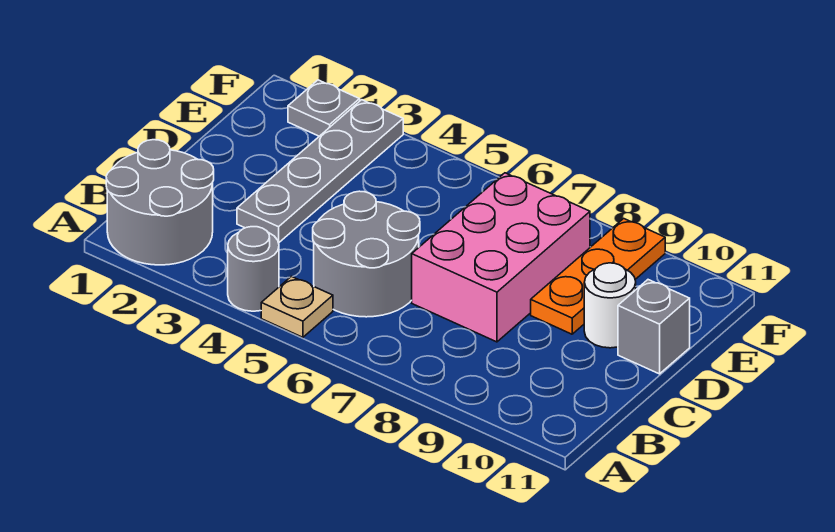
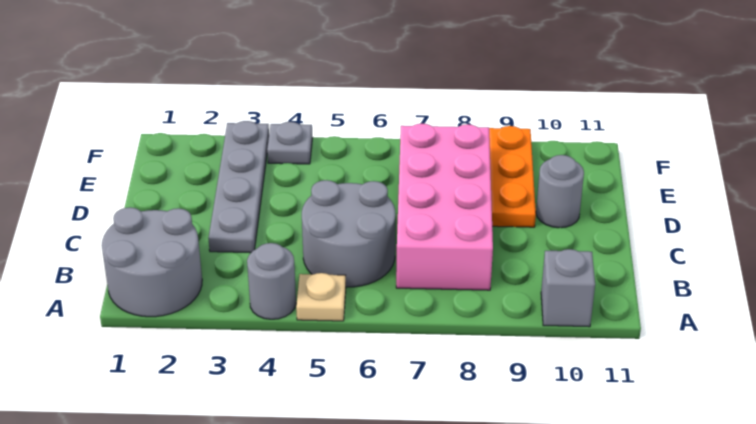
pink brick C7:E8 level 1 -> pink brick B7:E8 level 1
white round brick D10 level 1 -> grey round brick D10 level 1
grey brick D11 level 1 -> grey brick A10 level 1
grey plate F2 level 1 -> grey plate F4 level 1

